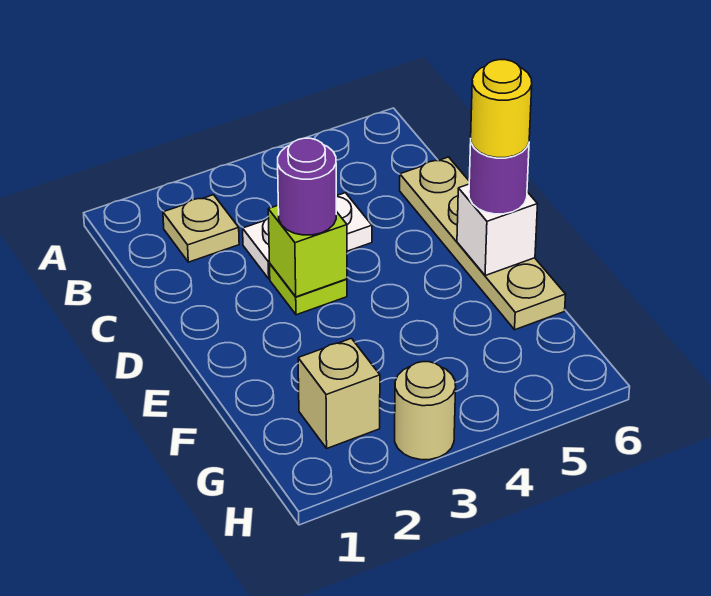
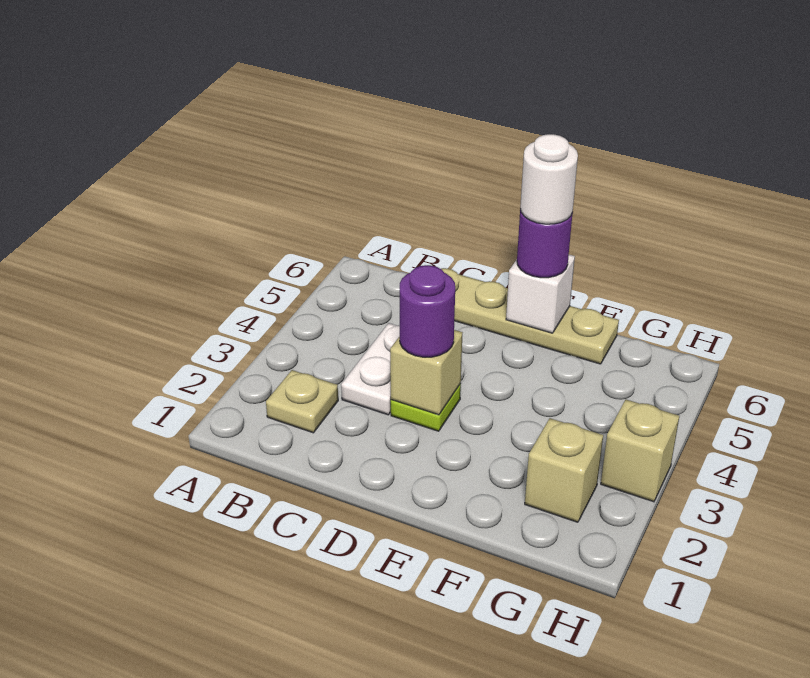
lime brick D3 level 2 -> tan brick D3 level 2
yellow round brick E6 level 4 -> white round brick E6 level 4
tan round brick H3 level 1 -> tan brick H3 level 1

